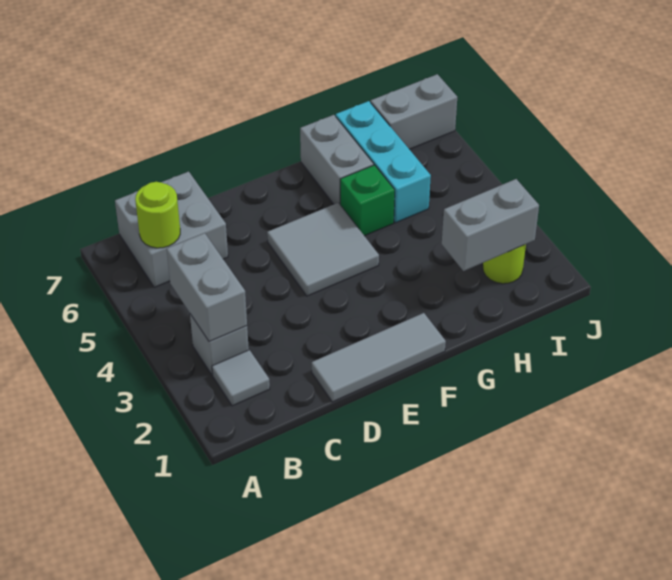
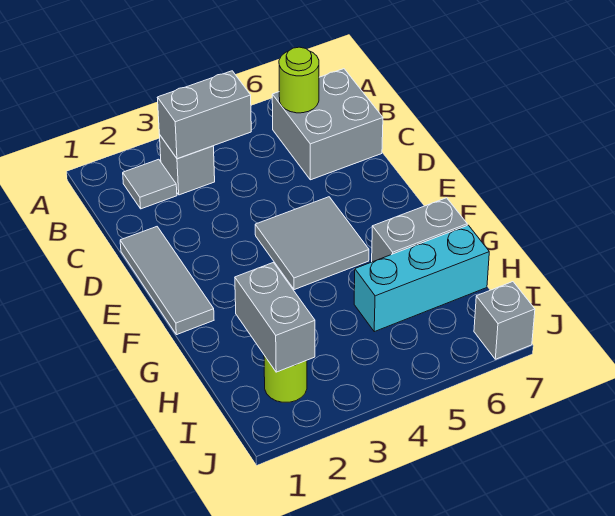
green brick G5 level 1 -> none
grey brick I7:J7 level 1 -> grey brick J7 level 1

